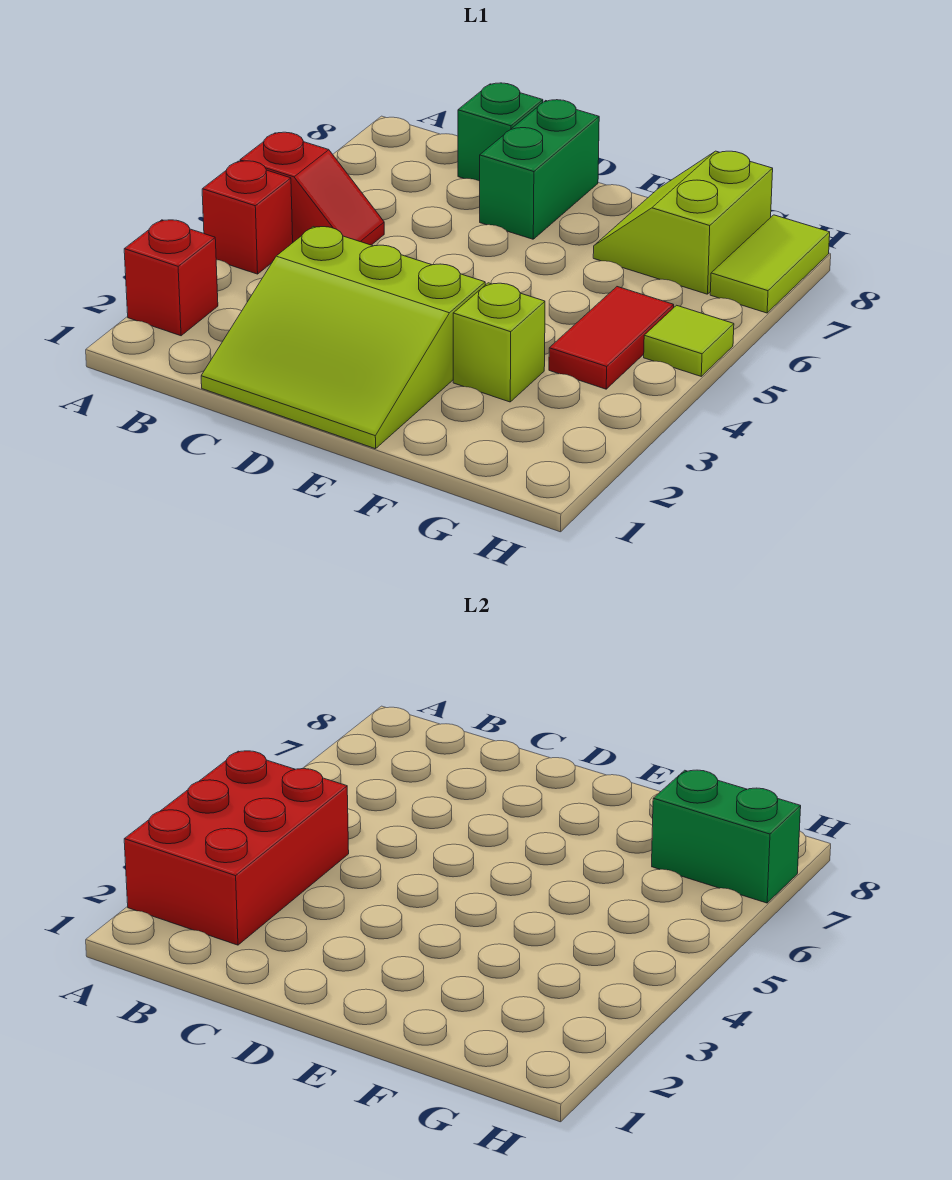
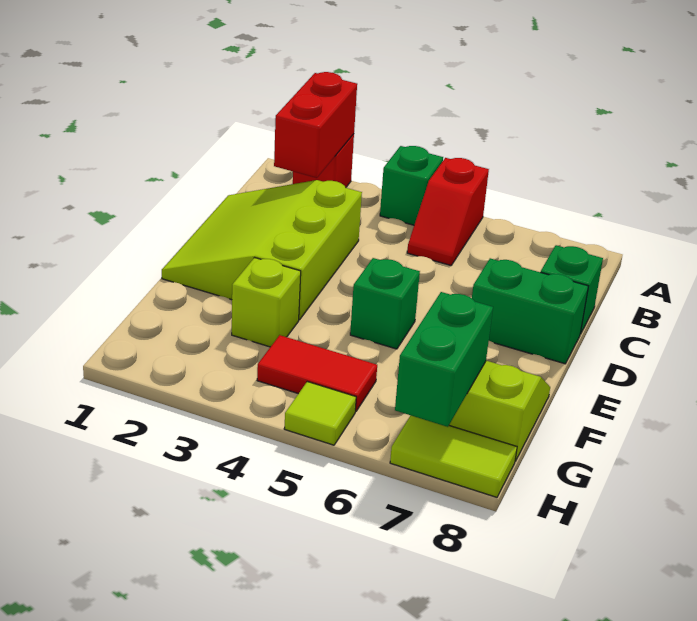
red brick A2:B4 level 2 -> red brick A2:B2 level 2
red brick A4 level 1 -> green brick A4 level 1
none -> green brick E5 level 1

